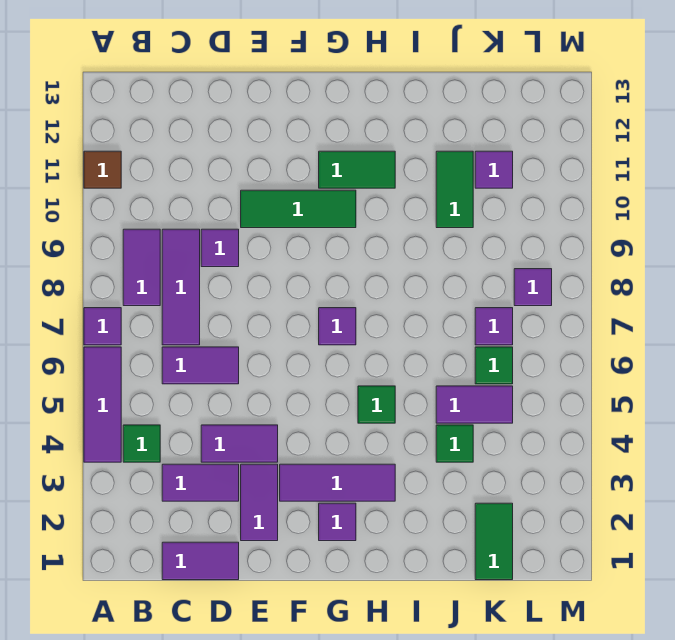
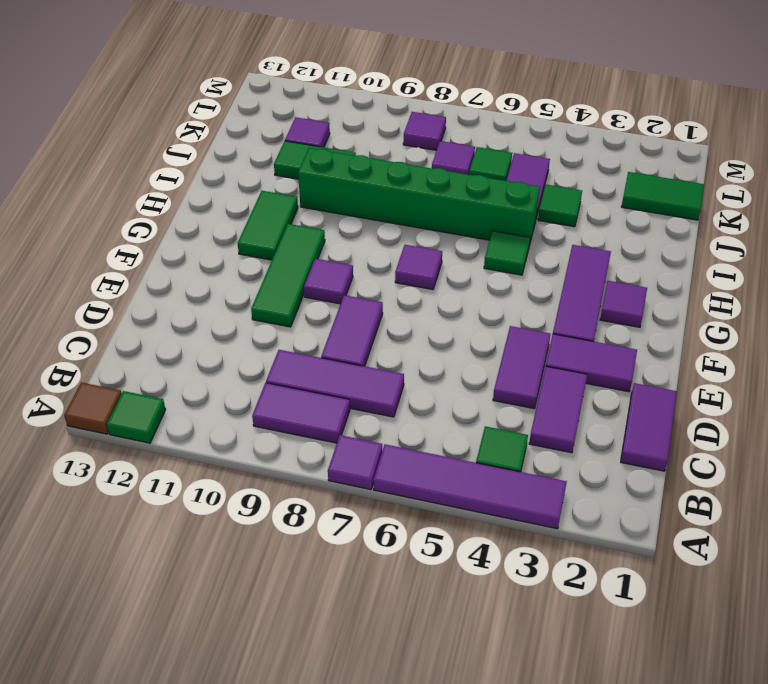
purple tile A4:A6 level 1 -> purple tile A3:A6 level 1
brown tile A11 level 1 -> brown tile A13 level 1
none -> green tile A12 level 1
purple tile C6:D6 level 1 -> purple tile D8:E8 level 1
purple tile D9 level 1 -> purple tile F9 level 1
none -> green brick I5:I10 level 1

